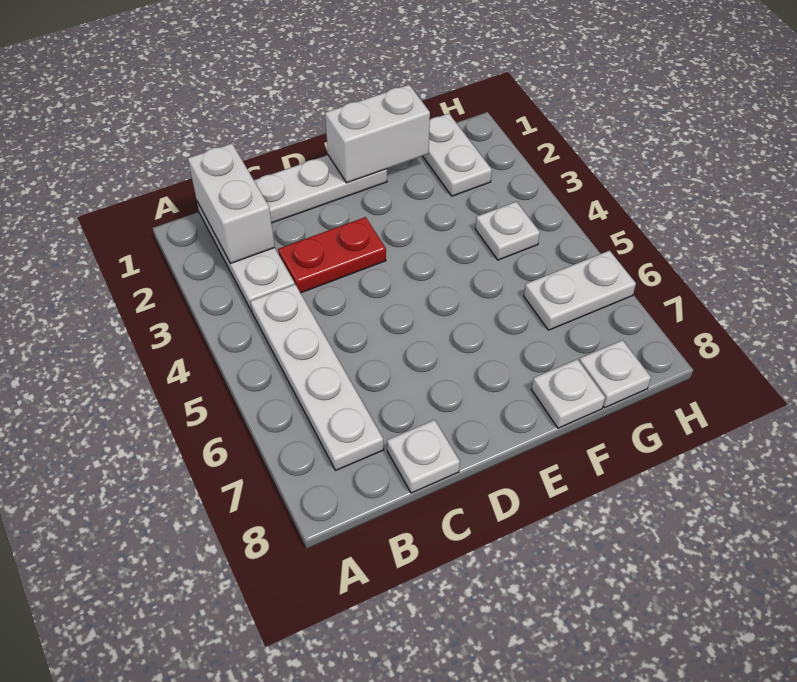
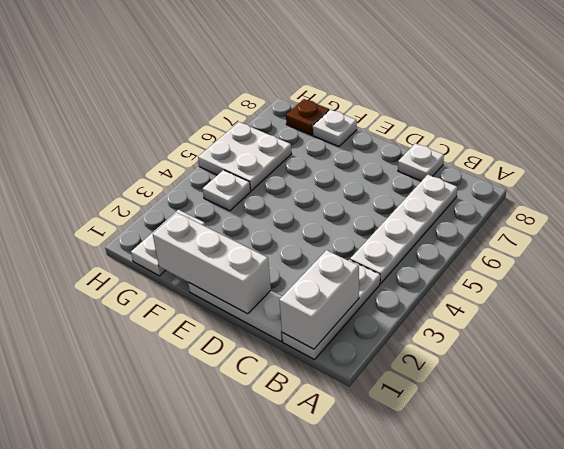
red plate C3:D3 level 1 -> none
white brick E1:F1 level 2 -> white brick D1:F1 level 2
white plate G6:H6 level 1 -> white plate G5:H6 level 1
white plate G8 level 1 -> brown plate G8 level 1

